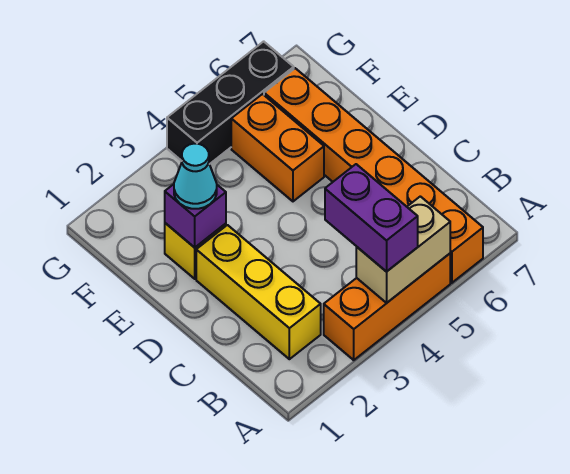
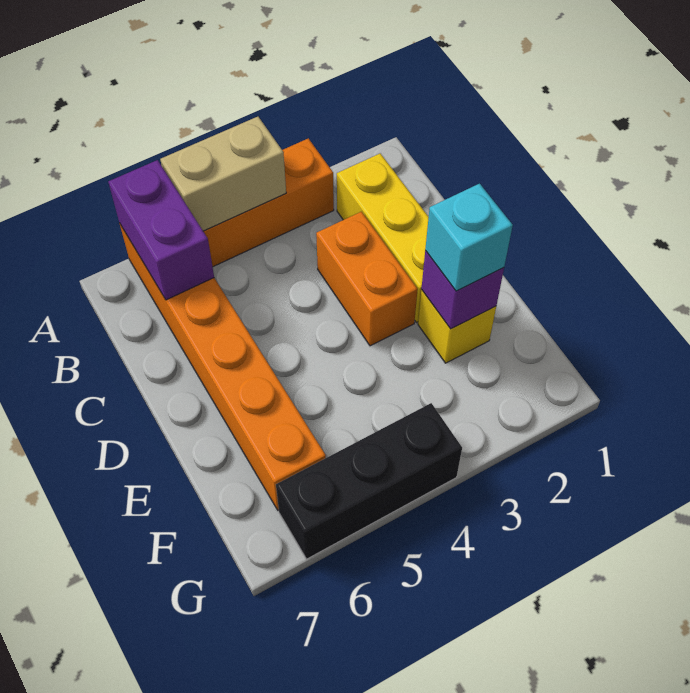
purple brick A4:B4 level 3 -> purple brick A6:B6 level 2
cyan cone E2 level 3 -> cyan brick E2 level 3
orange brick E5:F5 level 1 -> orange brick C3:D3 level 1

